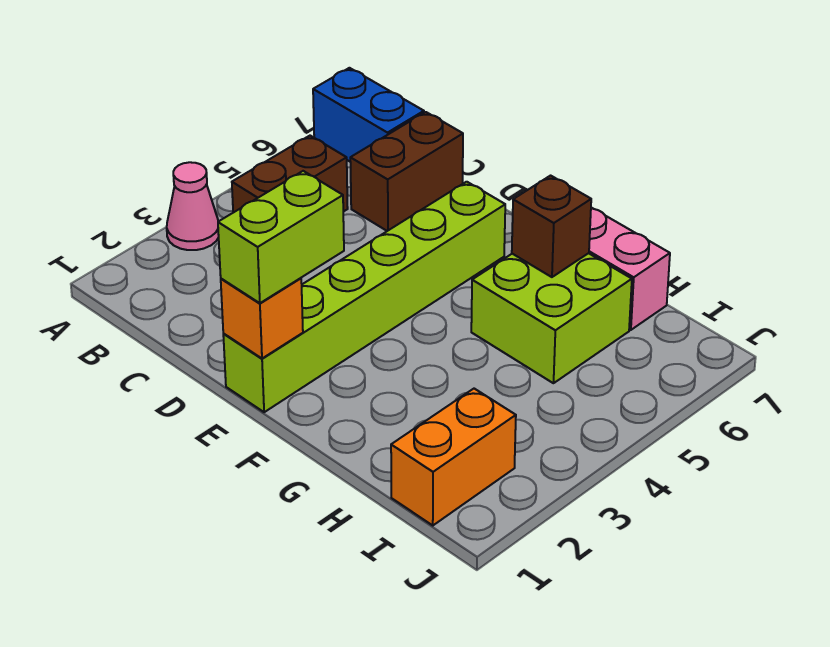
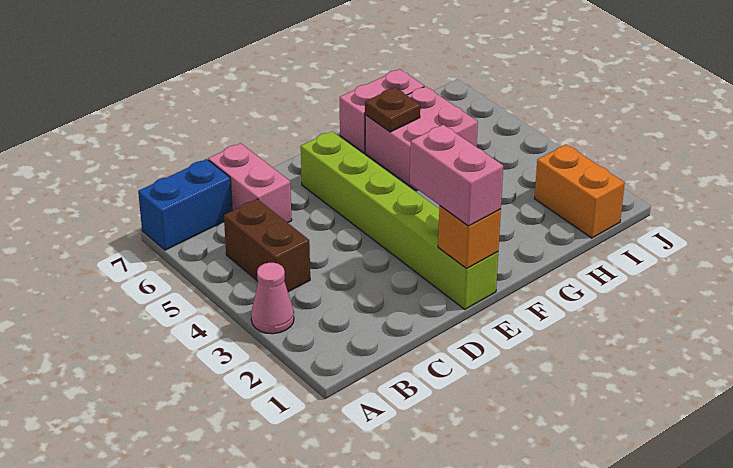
brown brick C6:C7 level 1 -> pink brick C6:C7 level 1
lime brick E1:E2 level 3 -> pink brick E1:E2 level 3
lime brick G5:H6 level 1 -> pink brick G5:H6 level 1
brown brick G6 level 2 -> brown plate G6 level 2

